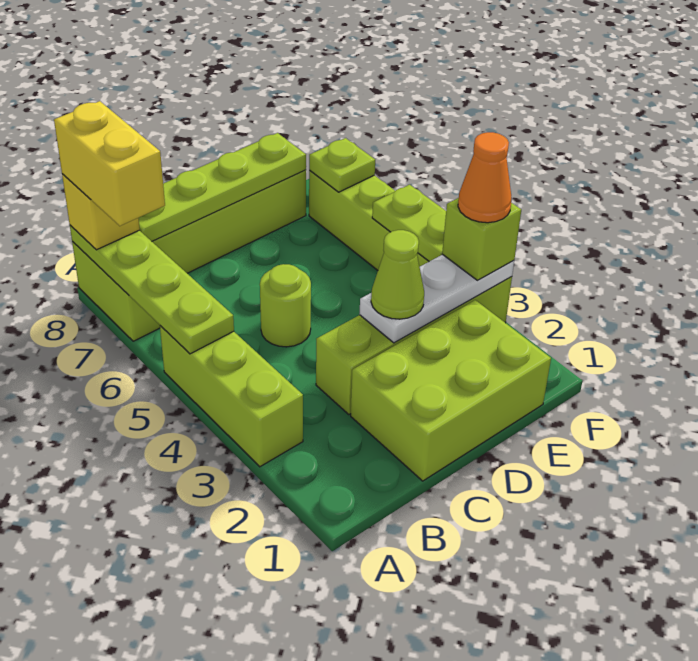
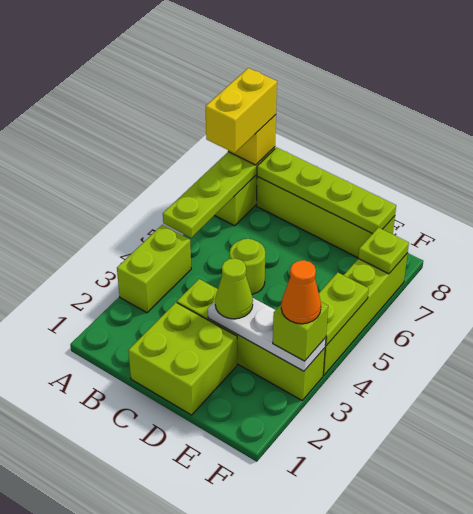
lime brick A3:A5 level 1 -> lime brick A3:A4 level 1
lime brick C1:E2 level 1 -> lime brick C1:D2 level 1

